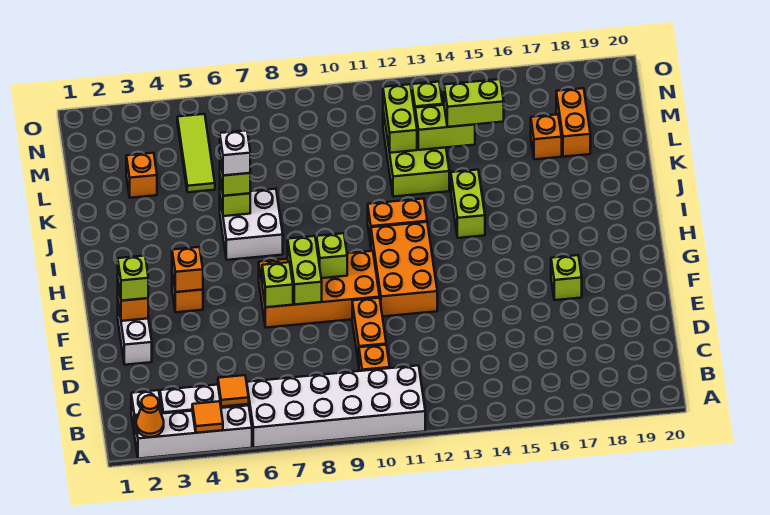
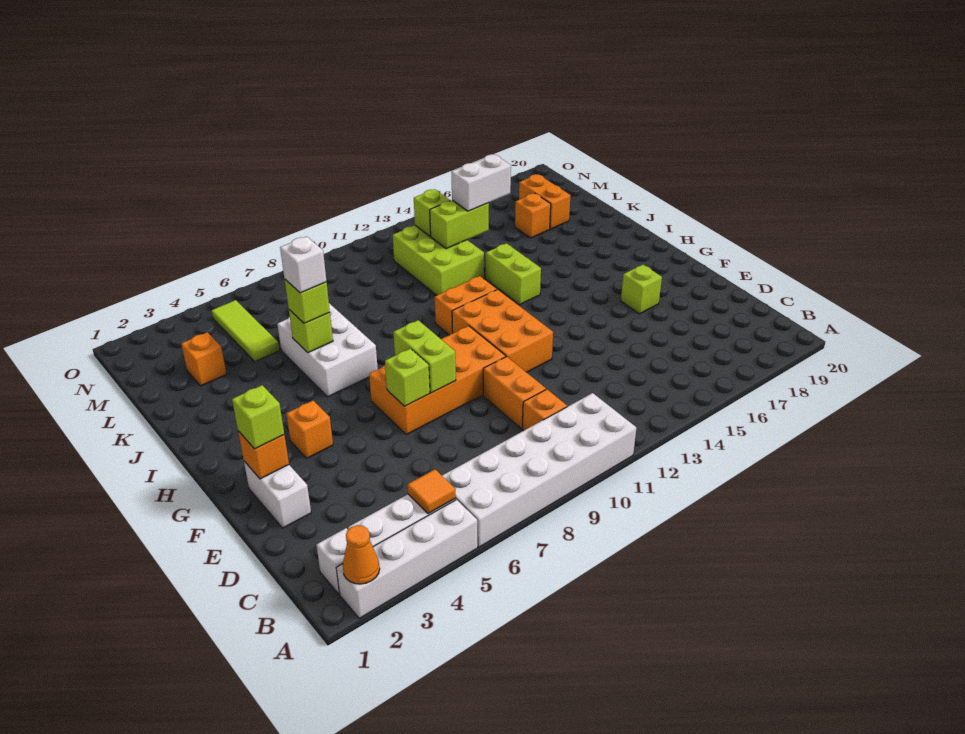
orange tile A4 level 2 -> none
orange brick G4 level 2 -> none
lime brick G9 level 2 -> none
white brick I6:J7 level 1 -> white brick I6:K7 level 1
lime brick L12:M12 level 2 -> none
lime brick L14:L15 level 3 -> white brick L14:L15 level 3

